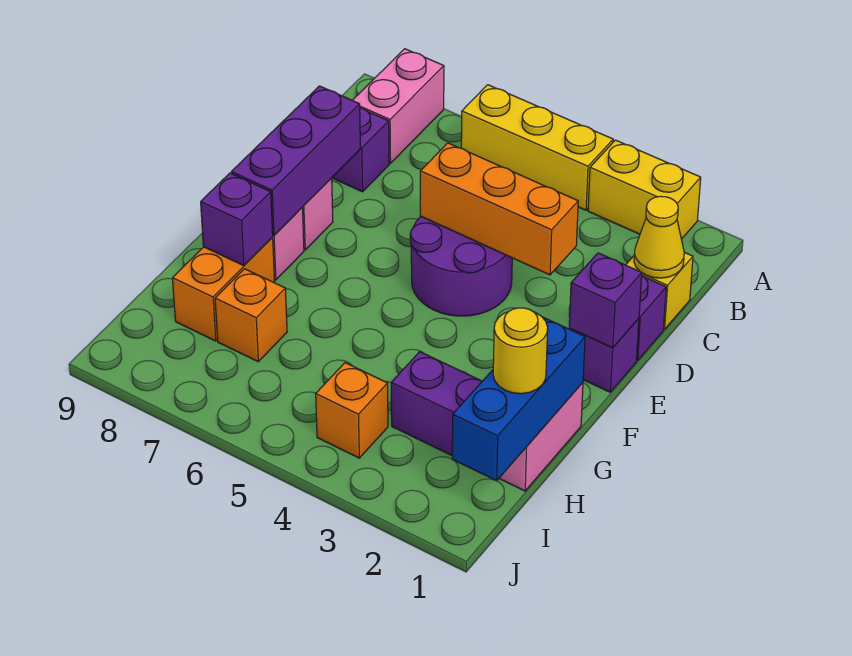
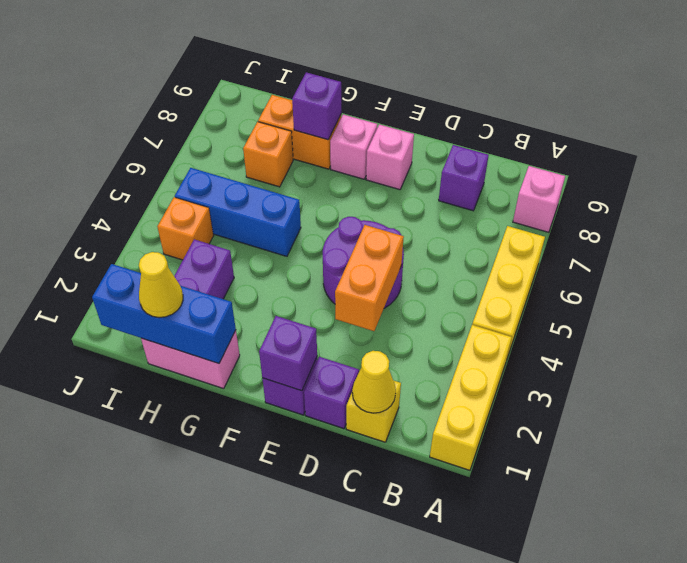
yellow brick A2:A3 level 1 -> yellow brick A1:A3 level 1
pink brick A8:B8 level 1 -> pink brick A8 level 1
orange brick D3:D5 level 2 -> orange brick D3:D4 level 2
purple brick D8:F8 level 2 -> none
none -> blue brick G5:I5 level 1
yellow round brick H1 level 3 -> yellow cone H1 level 3

